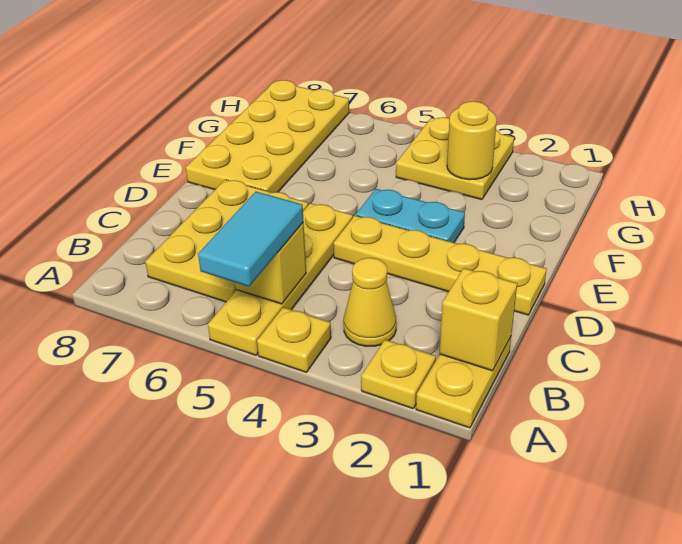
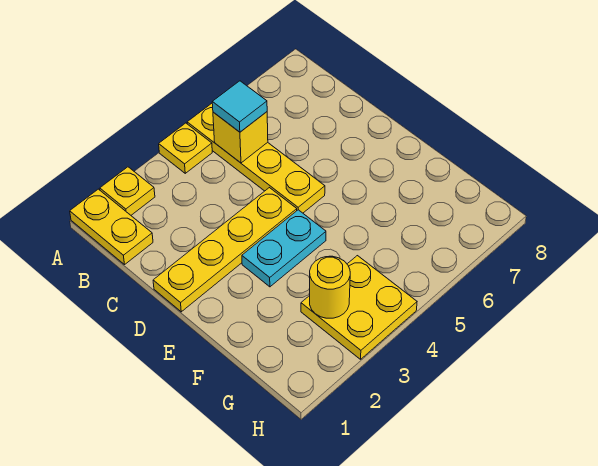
cyan tile A5:B5 level 3 -> cyan tile B5 level 3
yellow brick B1 level 2 -> none
yellow cone B3 level 1 -> none
yellow plate B6:D7 level 1 -> none
yellow plate E7:H8 level 1 -> none

